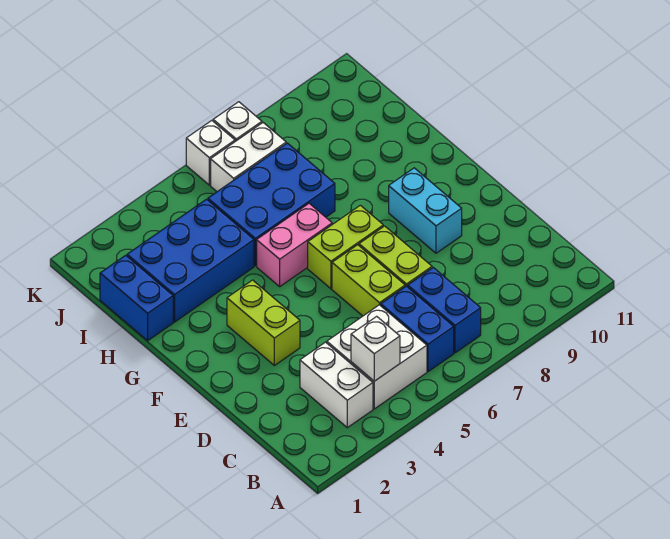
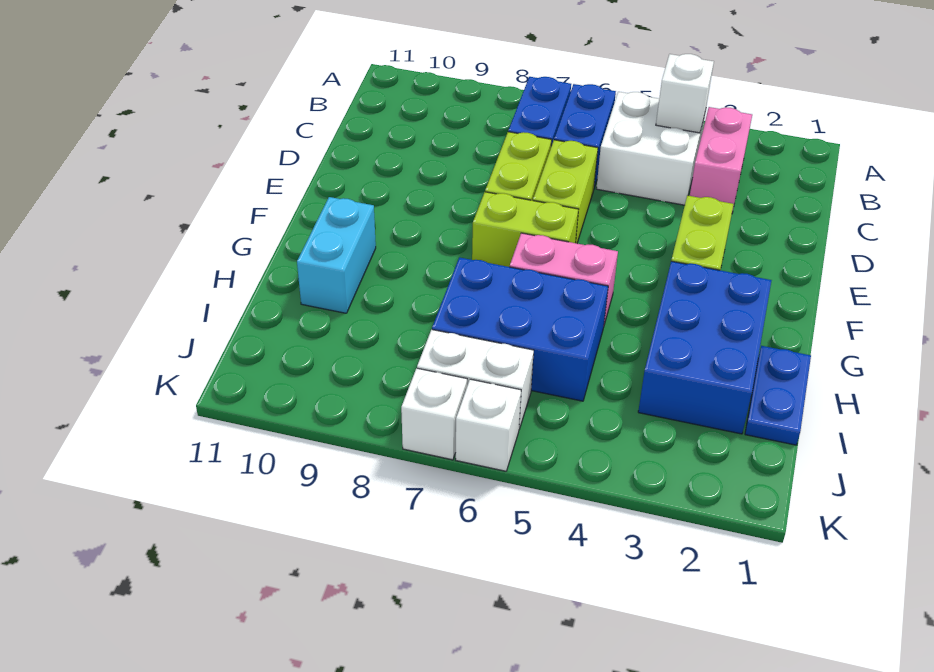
white brick B3:C3 level 1 -> pink brick B3:C3 level 1
cyan brick E9:F9 level 1 -> cyan brick G10:H10 level 1
blue brick H1:I1 level 1 -> blue plate H1:I1 level 1
blue brick H2:I4 level 1 -> blue brick G2:I3 level 1

